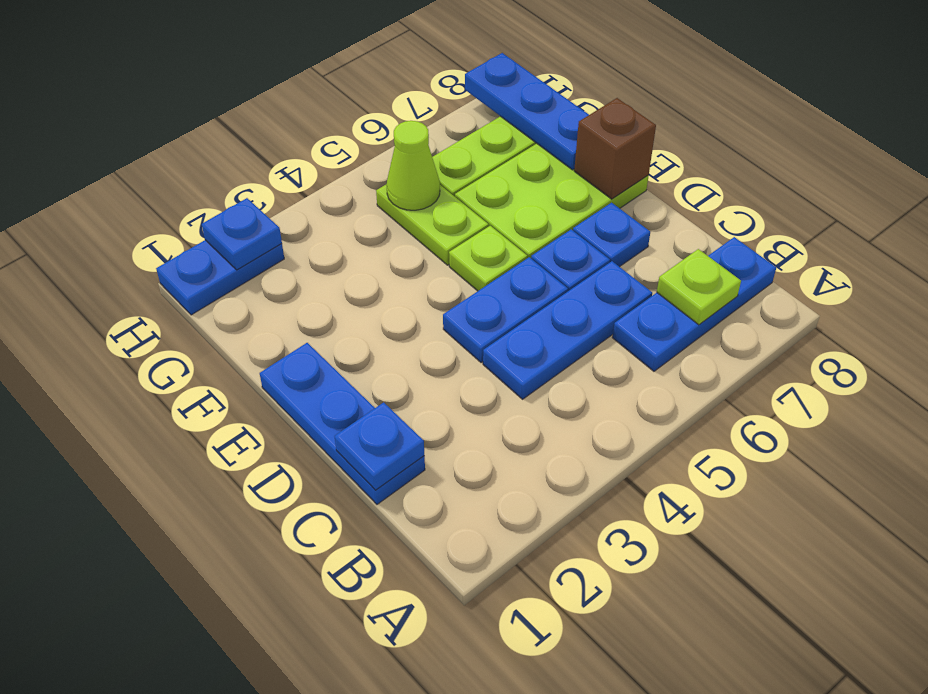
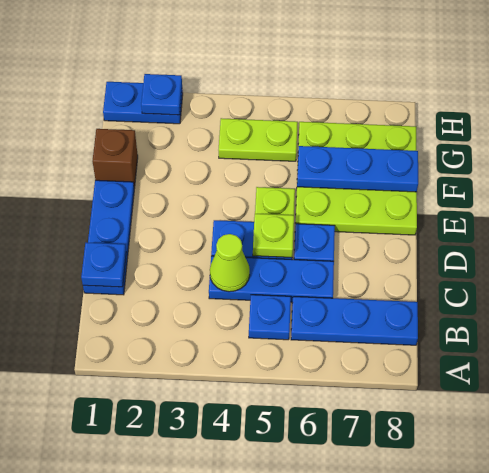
lime plate B7 level 2 -> lime plate D5 level 2
blue plate D7 level 1 -> blue plate B5 level 1
brown brick E8 level 2 -> brown brick F1 level 1
lime plate F5:G5 level 1 -> lime plate G4:G5 level 1
blue plate F8:H8 level 2 -> blue plate F6:F8 level 2
lime cone G5 level 2 -> lime cone C4 level 2

